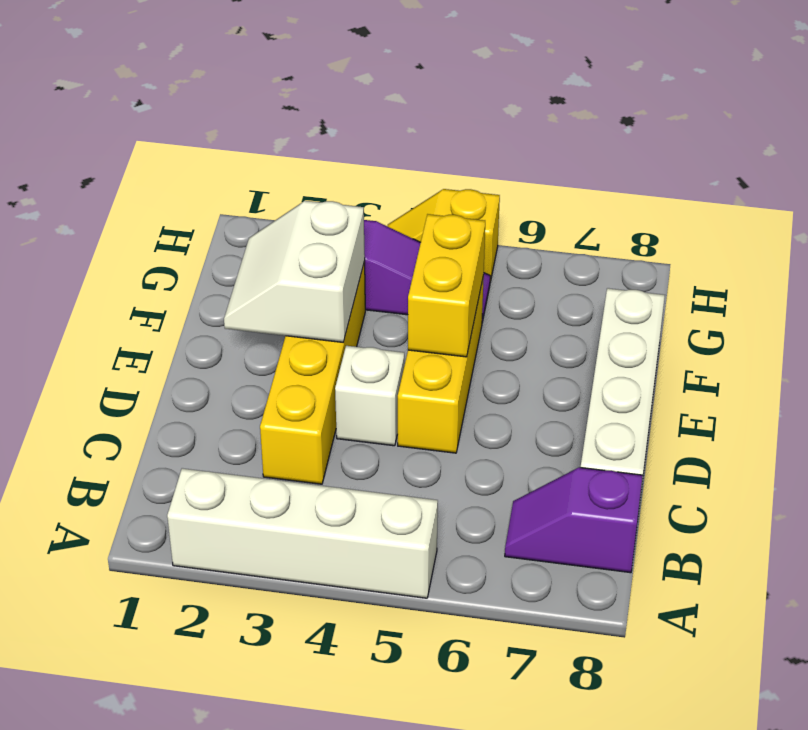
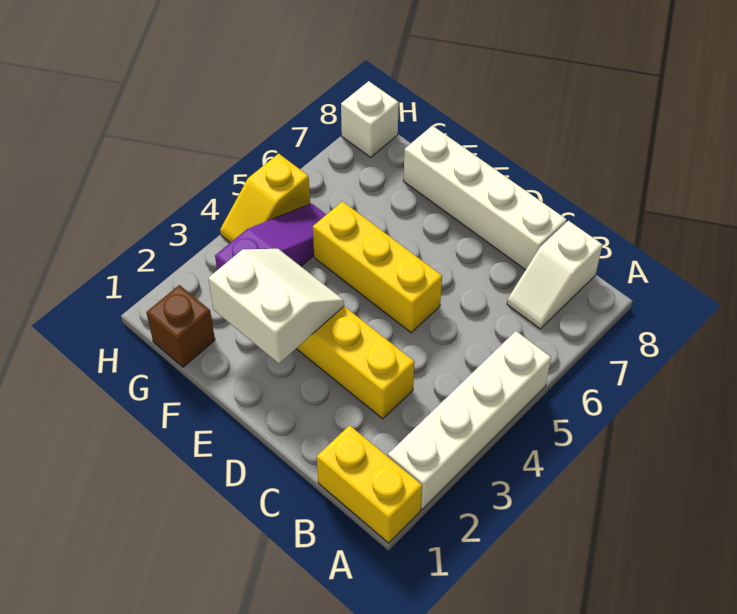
purple slope B7:B8 level 1 top 8 -> white slope B7:B8 level 1 top 8
white brick D4 level 1 -> white brick H8 level 1
white slope E2:F3 level 2 top 3 -> white slope E2:F3 level 2 top 2
yellow brick E5:F5 level 2 -> yellow brick A1:B1 level 1
none -> brown brick G1 level 1

